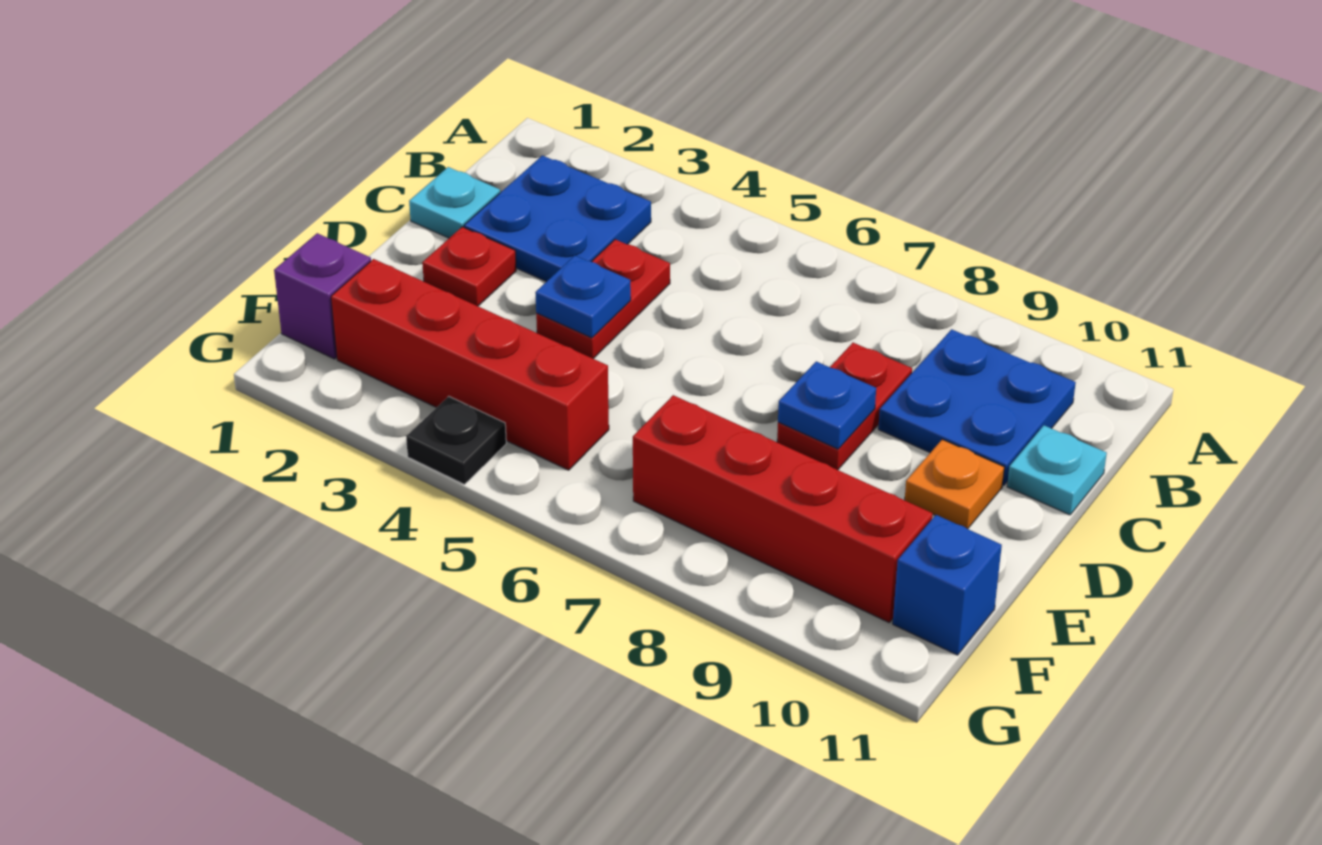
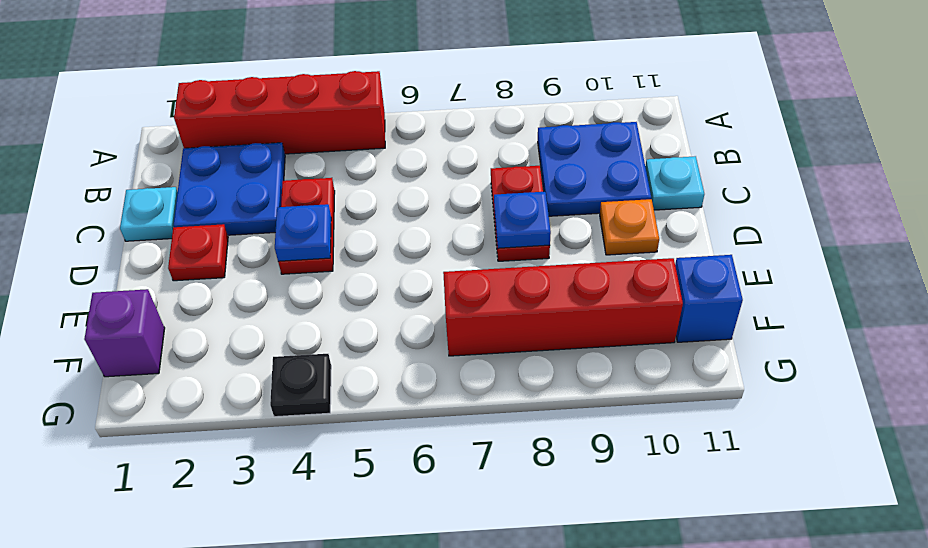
red brick F2:F5 level 1 -> red brick A2:A5 level 1

